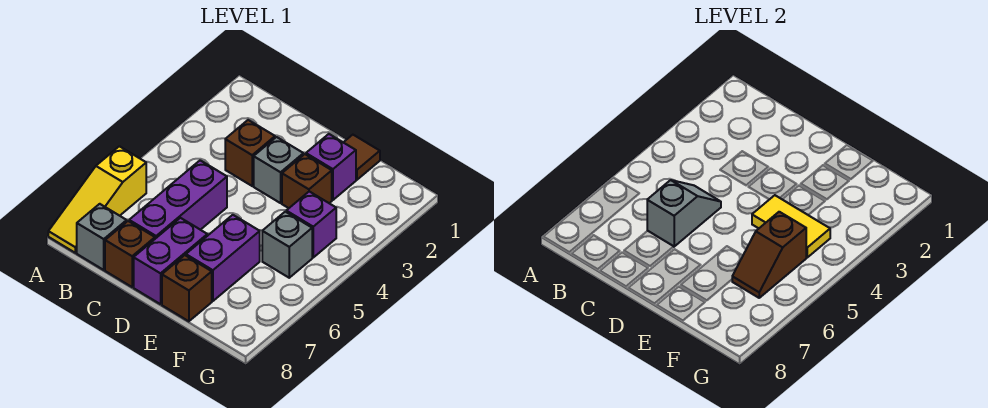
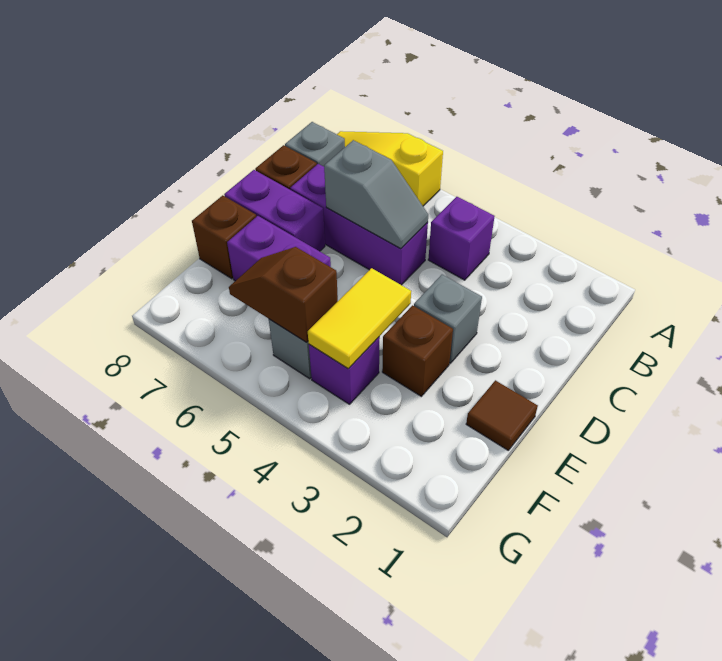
brown brick C3 level 1 -> none
purple brick E2 level 1 -> purple brick B4 level 1

